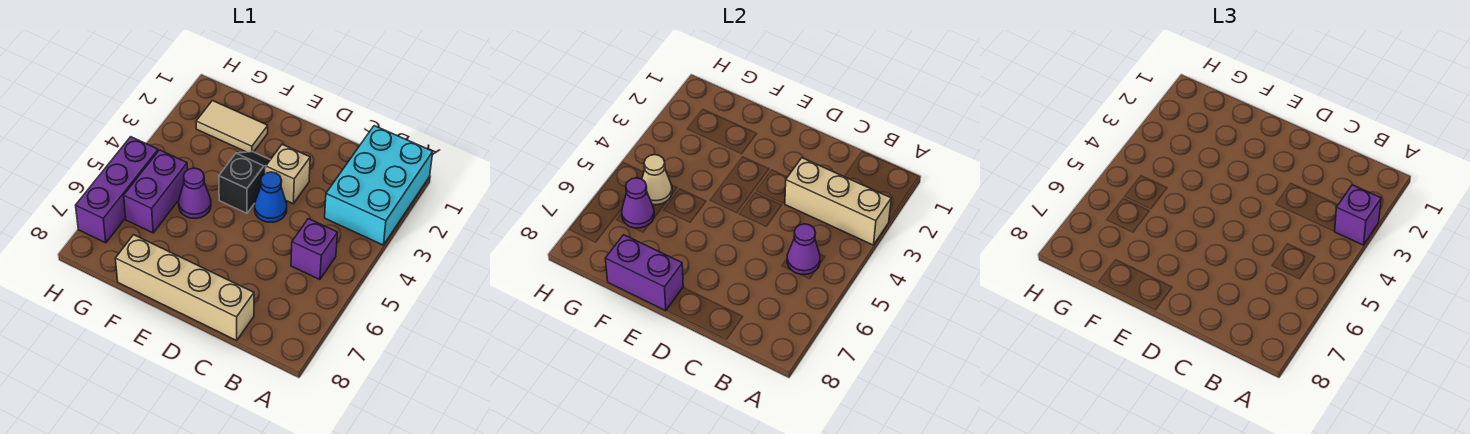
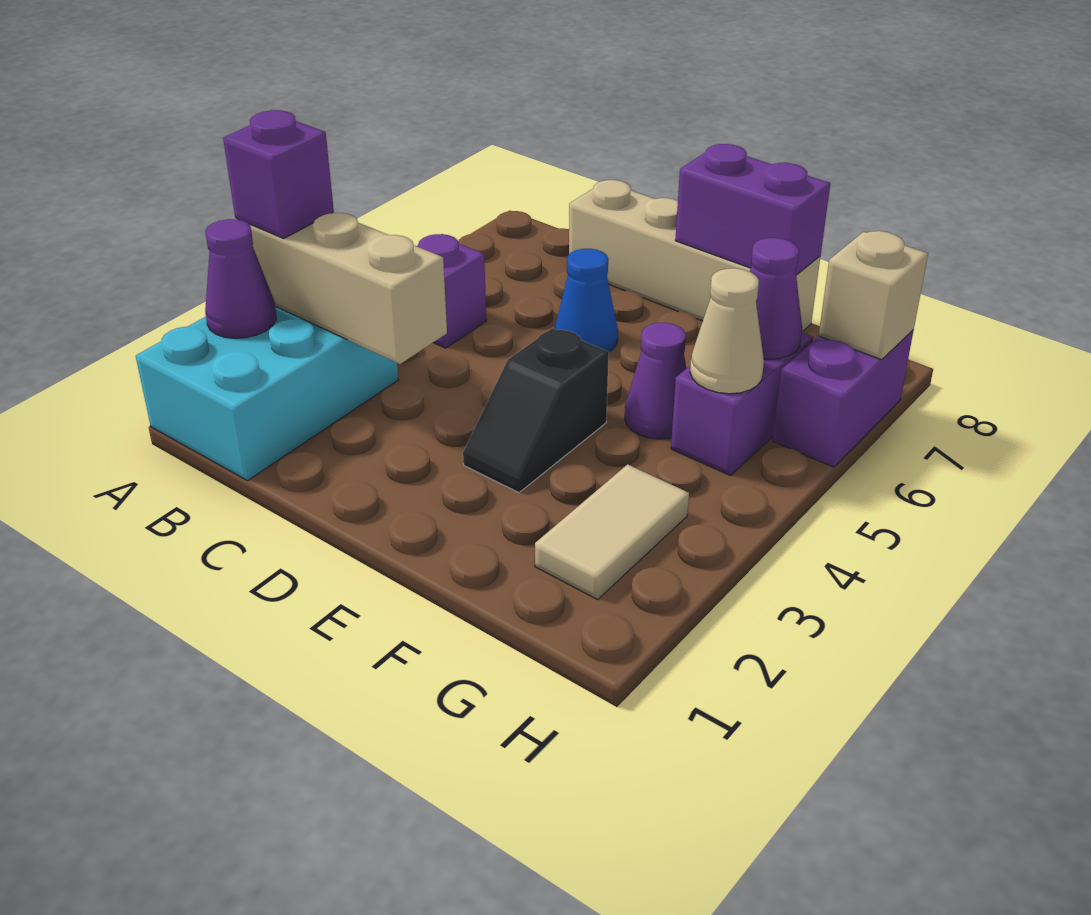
purple cone B5 level 2 -> purple cone A2 level 2
tan brick D3 level 1 -> tan brick H7 level 2
blue cone D4 level 1 -> blue cone D6 level 1
tan tile F2:G2 level 1 -> tan tile G2:G3 level 1
purple brick H5:H7 level 1 -> purple brick H6:H7 level 1

